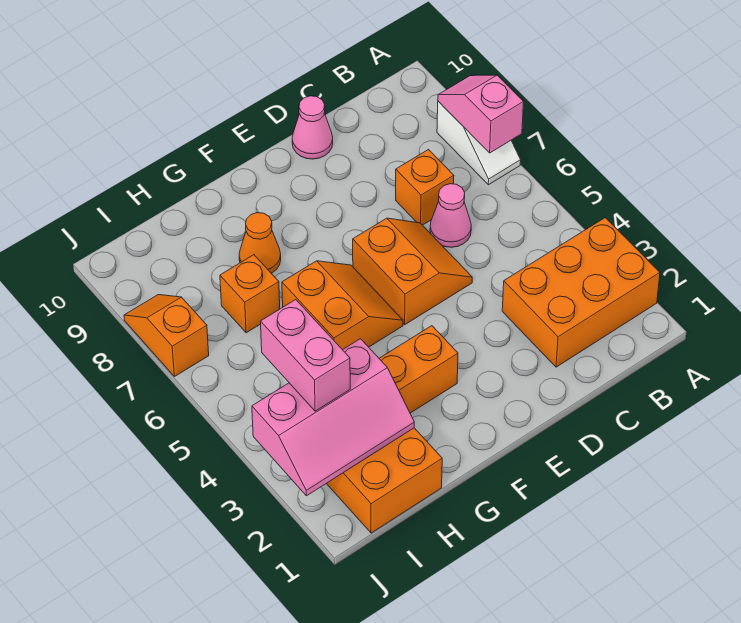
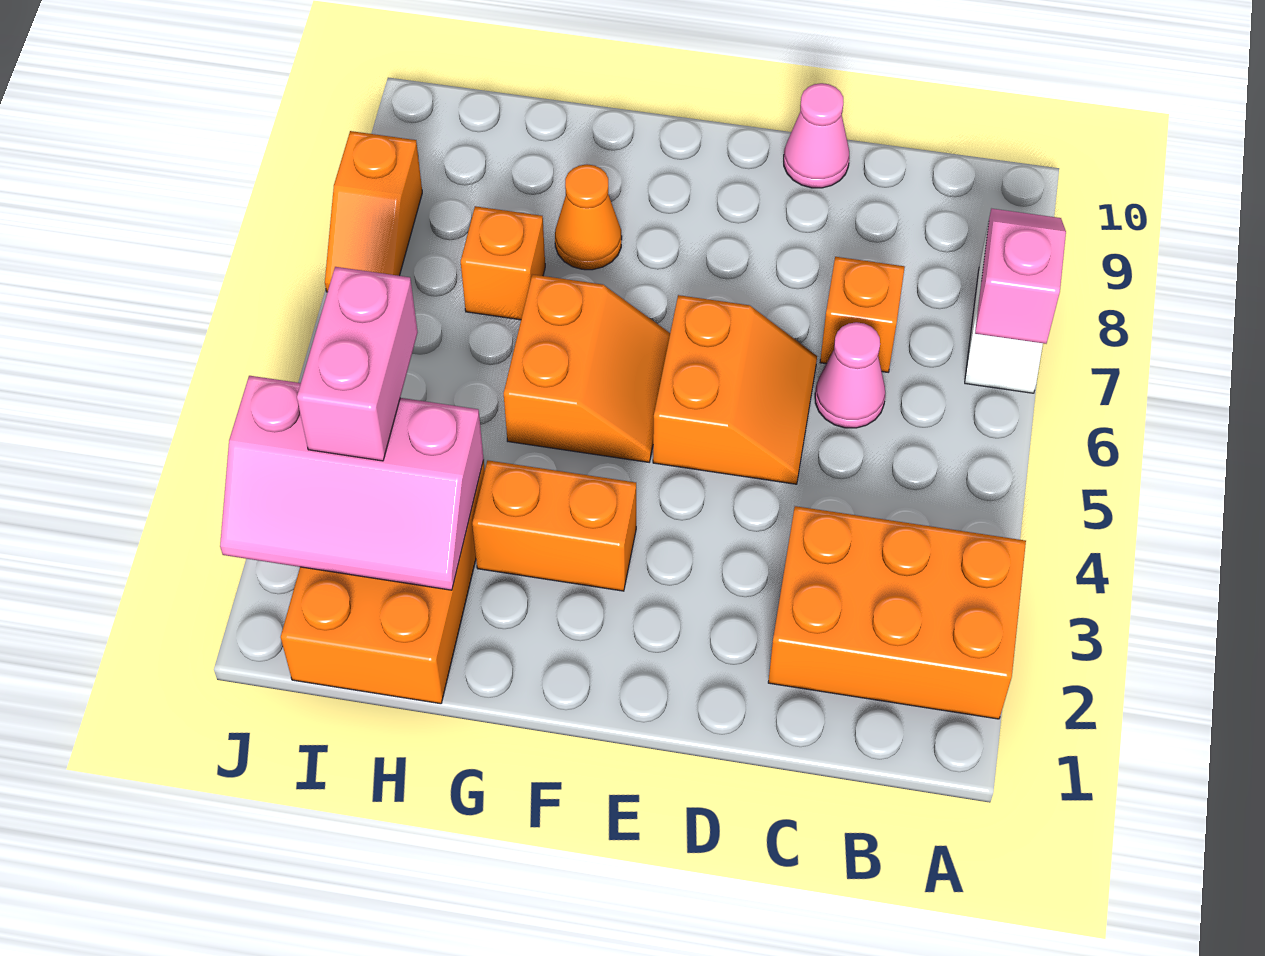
orange slope J7:J8 level 1 top 7 -> orange slope J7:J8 level 1 top 8

